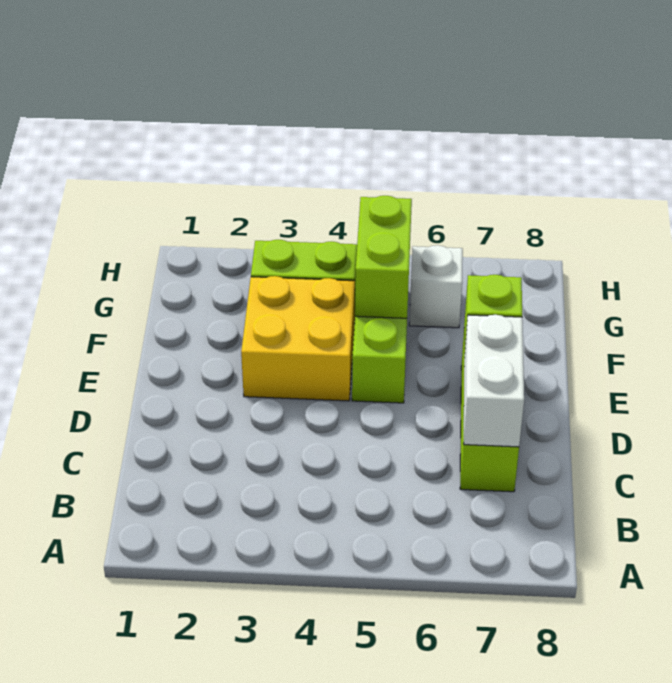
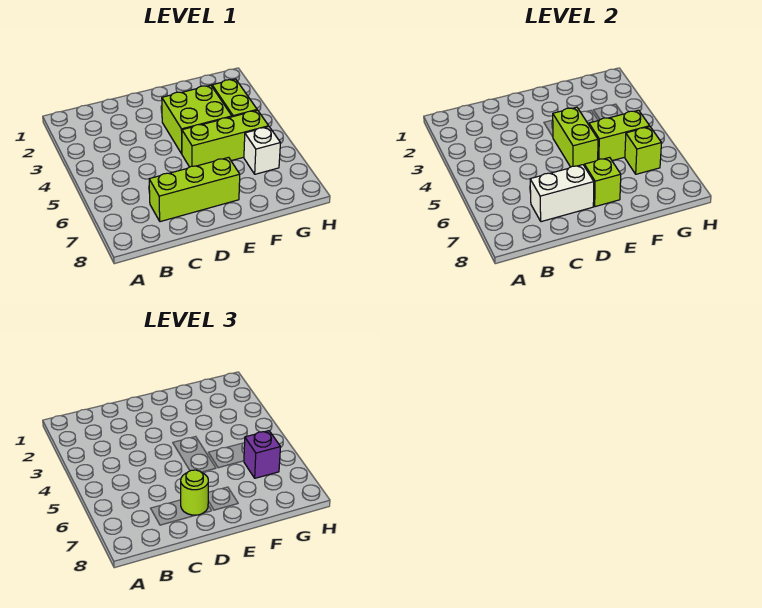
none -> lime round brick D7 level 3
yellow brick E3:F4 level 1 -> lime brick E3:F4 level 1
none -> lime brick E4:E5 level 2
none -> lime brick G6 level 2
none -> purple brick G6 level 3

